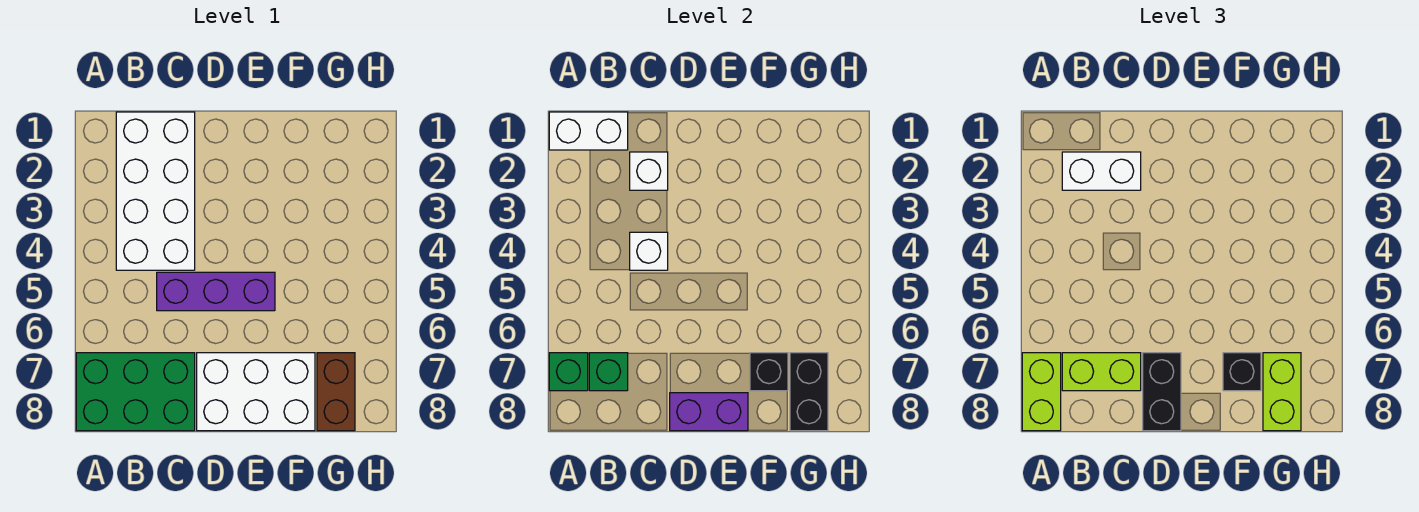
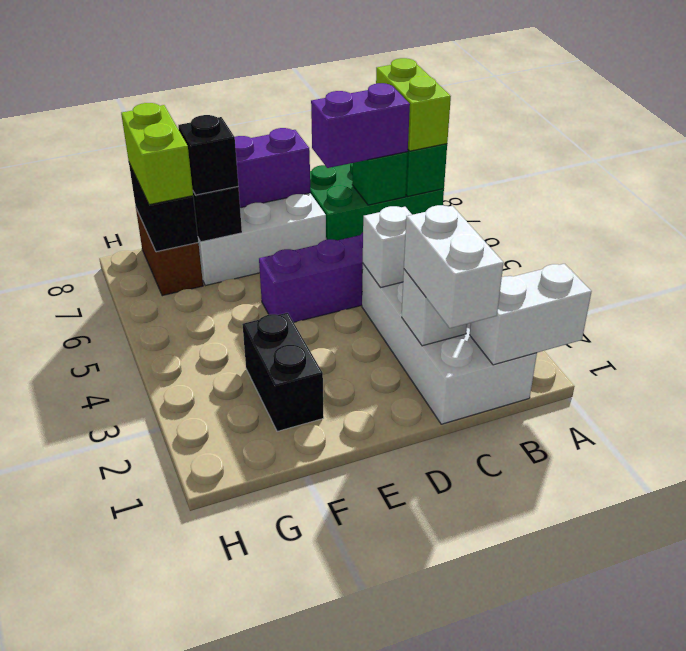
white brick B2:C2 level 3 -> white brick C1:C2 level 3
lime brick B7:C7 level 3 -> purple brick B7:C7 level 3
black brick D7:D8 level 3 -> black brick F2:F3 level 1

